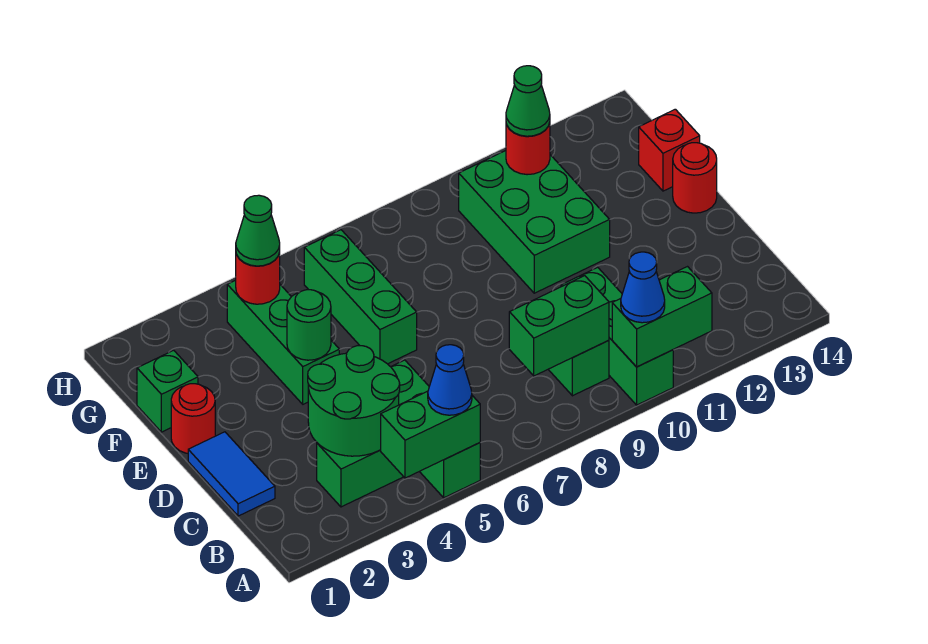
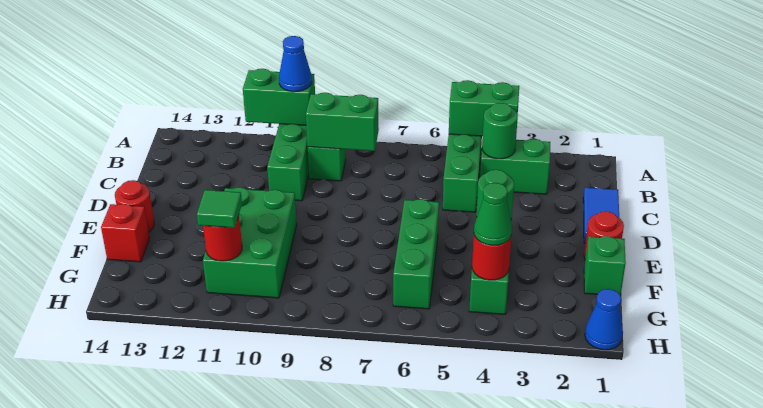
blue cone A5 level 3 -> blue cone H1 level 1
green round brick B3:C4 level 2 -> green round brick B4 level 2
green cone G11 level 3 -> green tile G11 level 3

